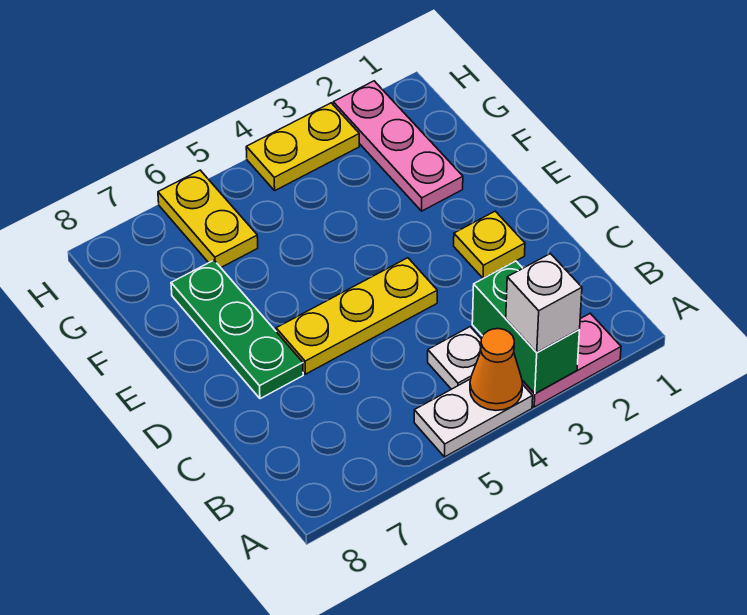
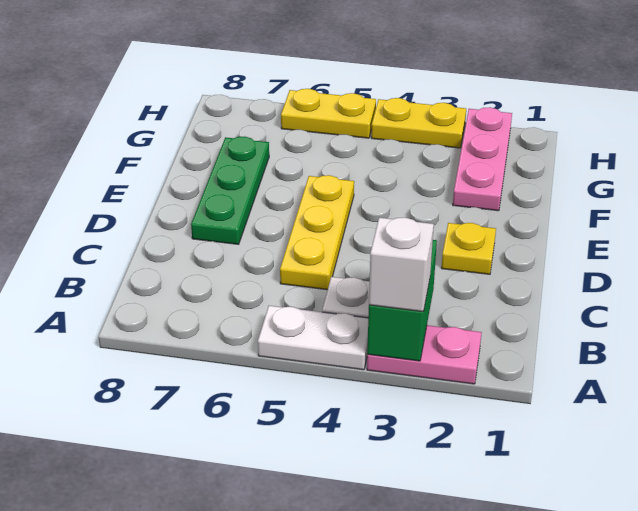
orange cone A4 level 2 -> none
yellow plate D4:D6 level 1 -> yellow plate C5:E5 level 1
yellow plate G6:H6 level 1 -> yellow plate H5:H6 level 1

